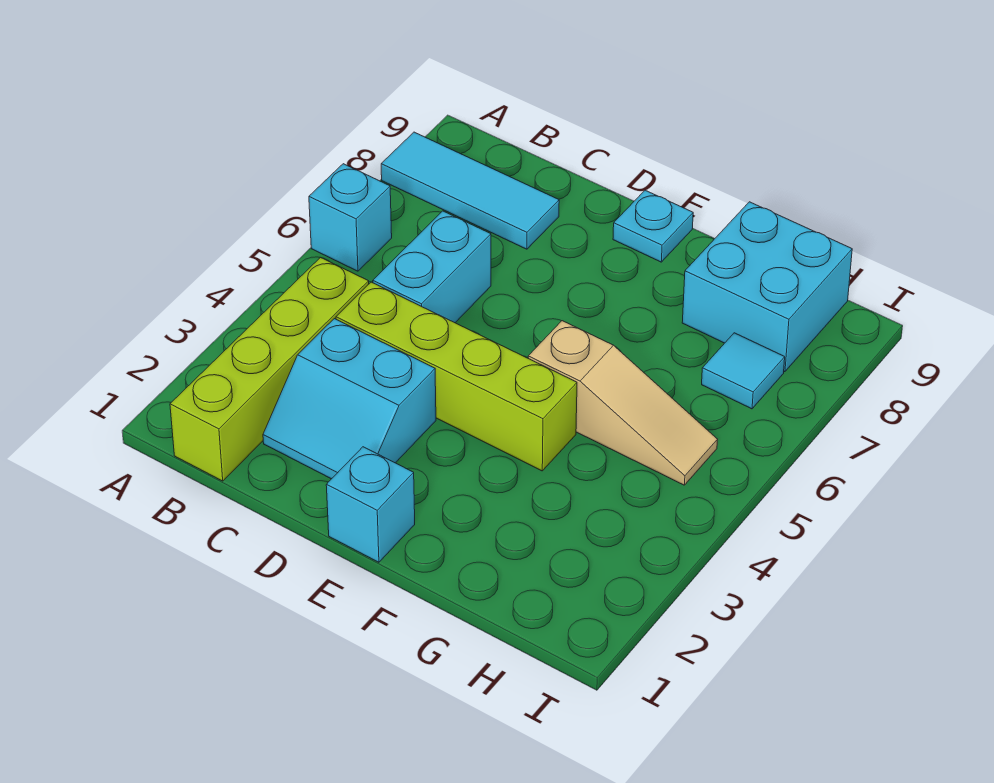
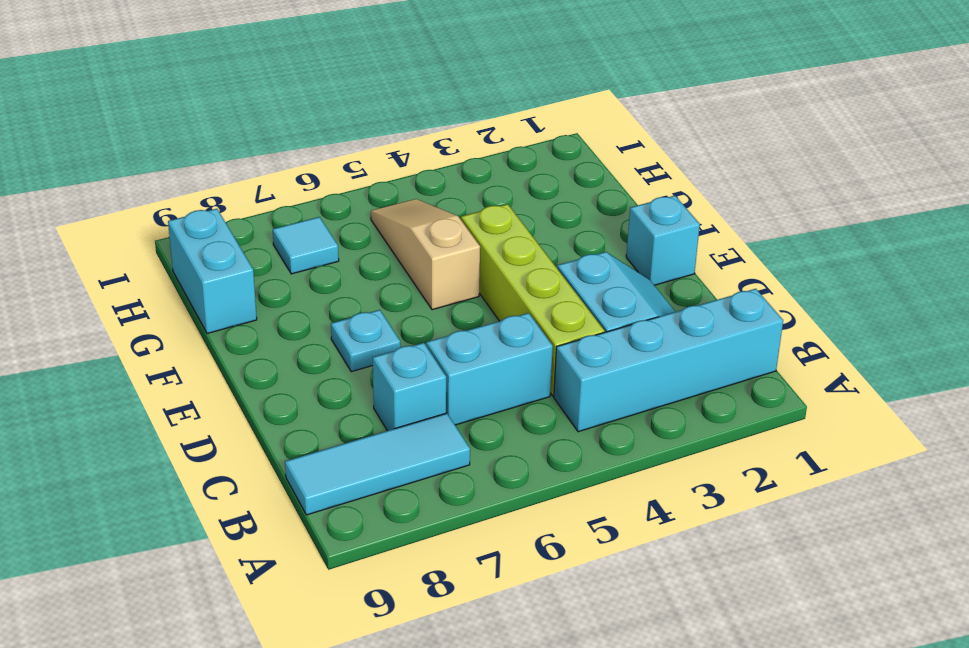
cyan brick A6 level 1 -> cyan brick C7 level 1
cyan tile A8:C8 level 1 -> cyan tile B7:B9 level 1
lime brick B1:B4 level 1 -> cyan brick B1:B4 level 1
cyan plate E9 level 1 -> cyan plate E7 level 1
cyan brick G8:H9 level 1 -> cyan brick G9:H9 level 1

